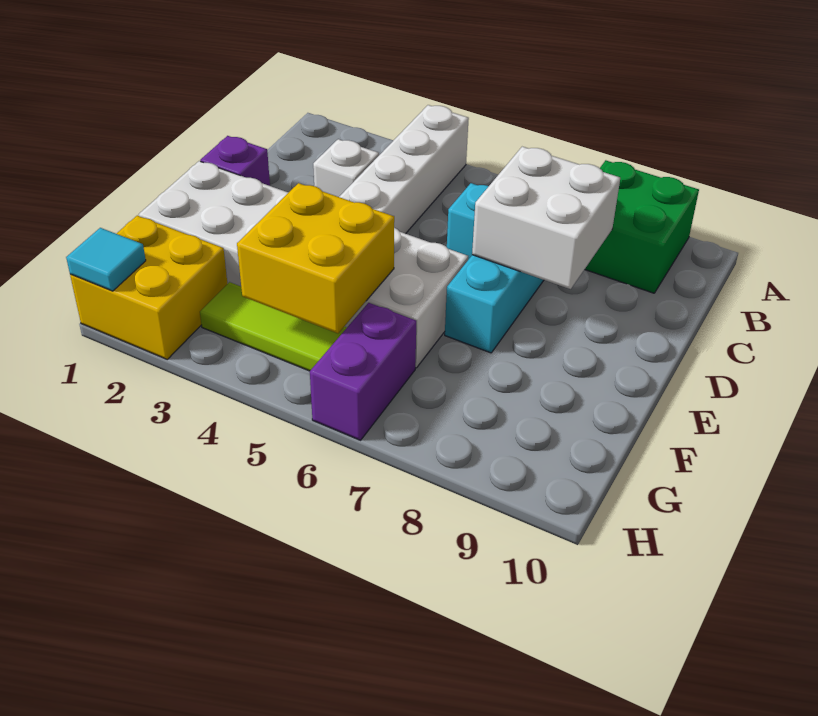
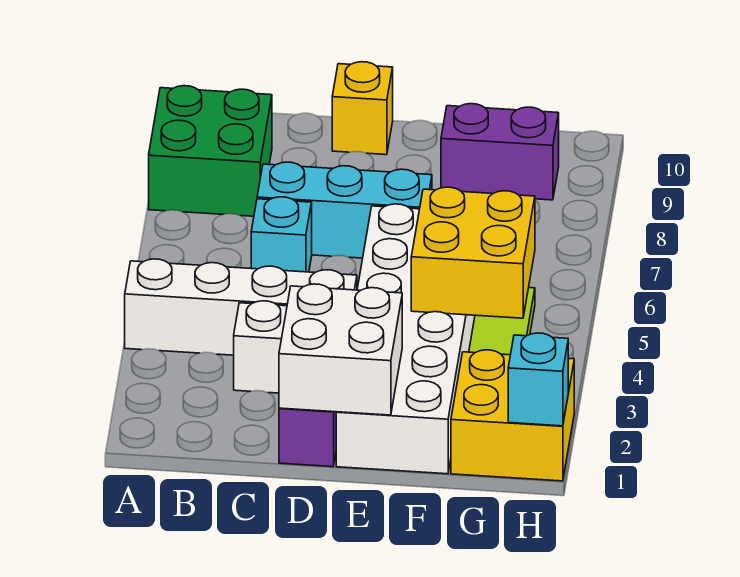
white brick C7:D8 level 2 -> white brick D1:E2 level 2
none -> yellow brick D10 level 1
purple brick G6:H6 level 1 -> purple brick F9:G9 level 1
cyan tile H1 level 2 -> cyan brick H1 level 2

